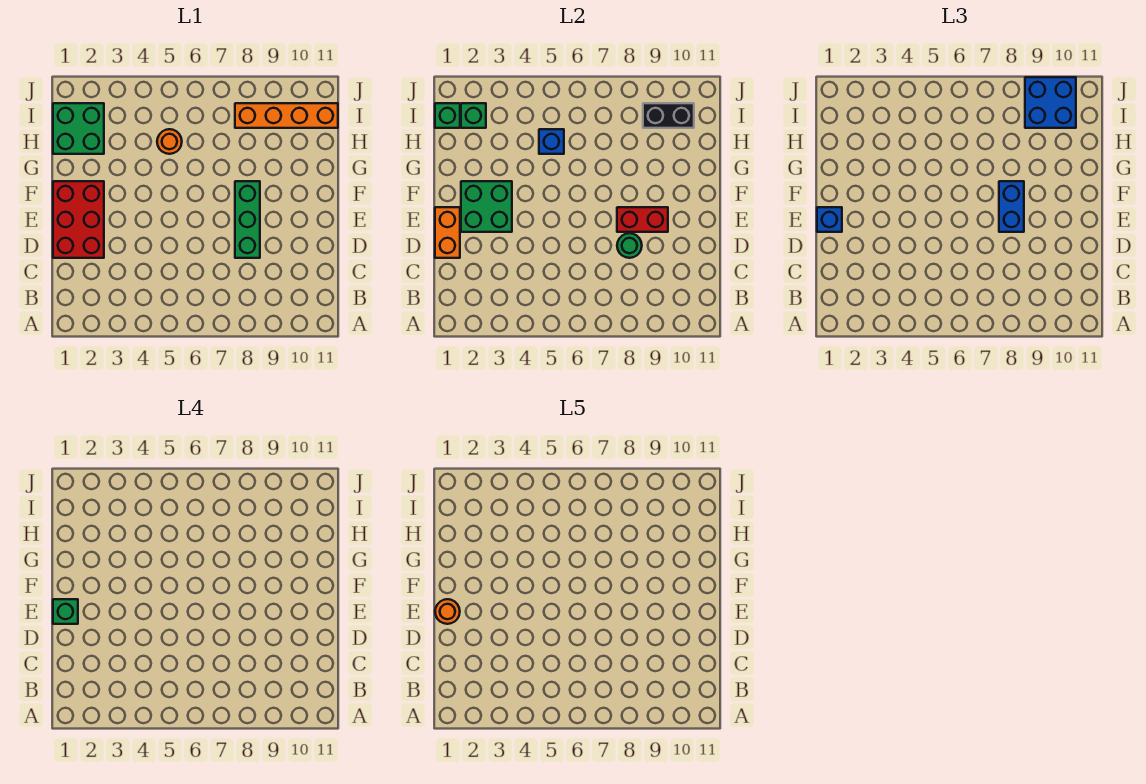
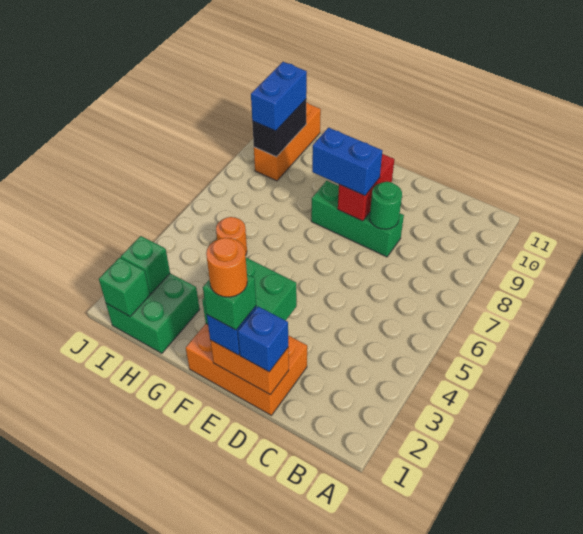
red brick D1:F2 level 1 -> orange brick D1:F2 level 1
blue brick H5 level 2 -> blue brick D1 level 3
orange brick I8:I11 level 1 -> orange brick I9:I11 level 1
blue brick I9:J10 level 3 -> blue brick I9:I10 level 3

